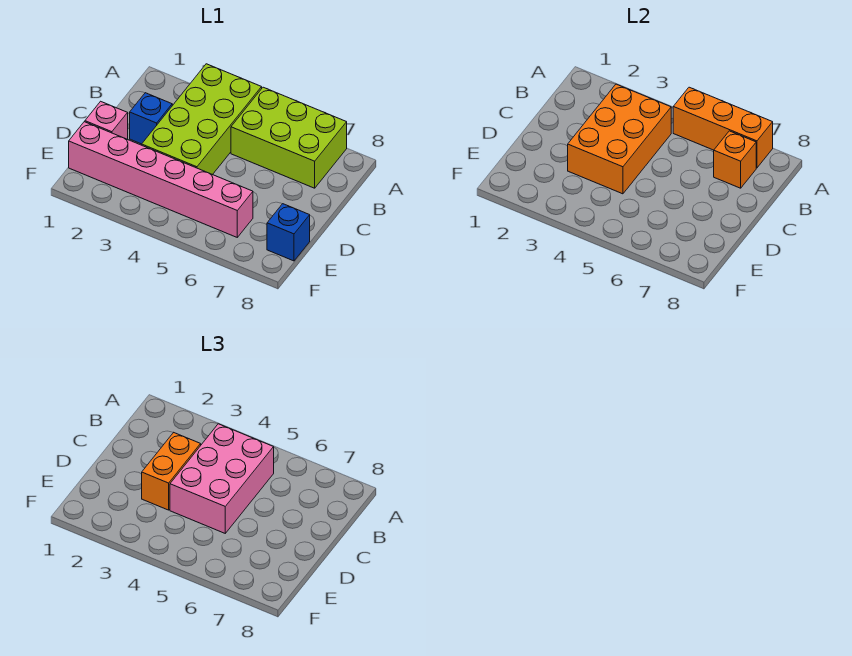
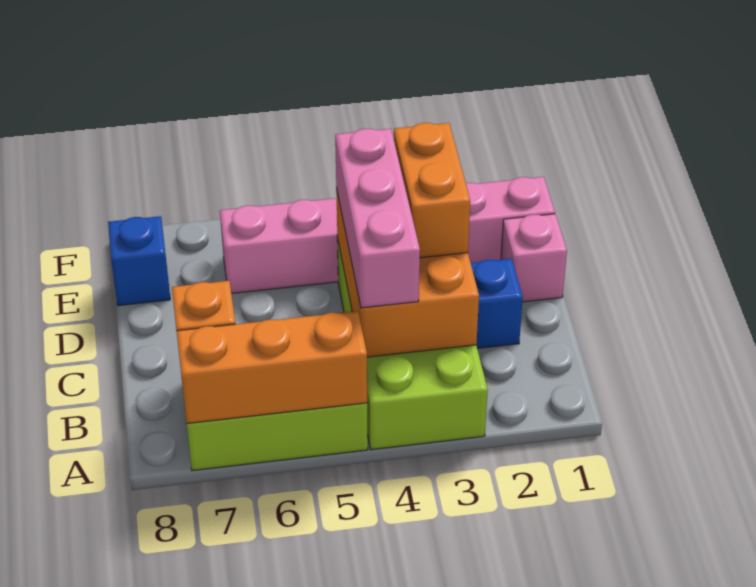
pink brick B4:D5 level 3 -> pink brick B4:D4 level 3

